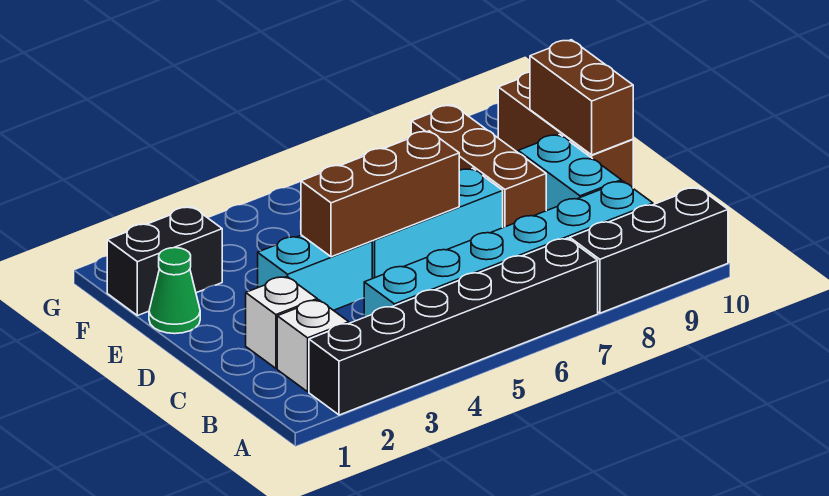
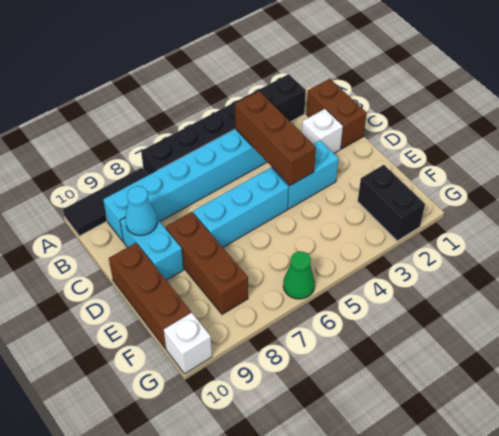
black brick A8:A10 level 1 -> black tile A8:A10 level 1
white brick B2 level 1 -> white brick G10 level 1
none -> cyan cone C9 level 2
brown brick D4:D6 level 2 -> brown brick B4:D4 level 2
brown brick D10:E10 level 2 -> brown brick B1:C1 level 1
green cone E1 level 1 -> green cone G6 level 1
black brick F1:F2 level 1 -> black brick F2:G2 level 1

